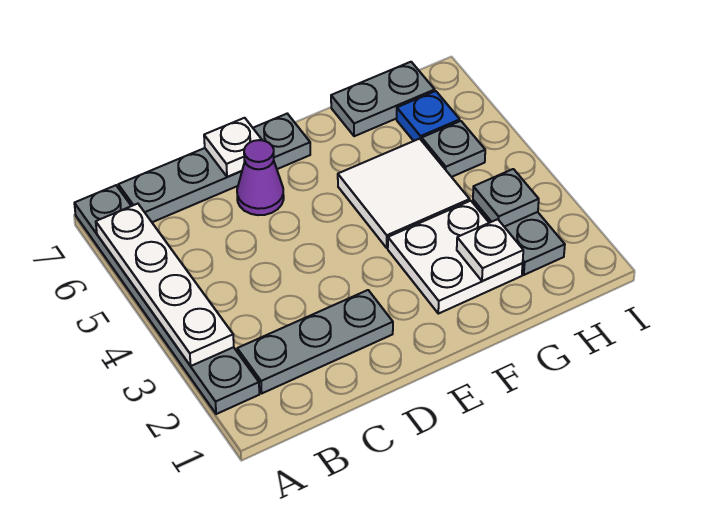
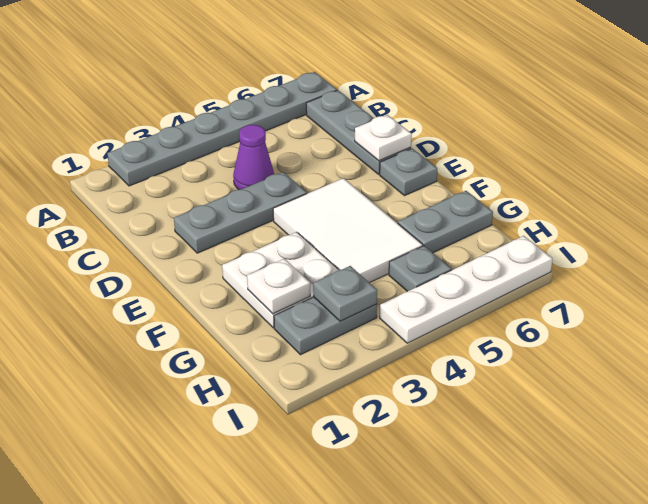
white plate A3:A6 level 2 -> white plate I4:I7 level 1
grey plate B2:D2 level 1 -> grey plate D2:D4 level 1
purple cone D6 level 1 -> purple cone C4 level 1
white tile F4:G5 level 1 -> white tile E4:G5 level 1
grey plate G7:H7 level 1 -> grey plate G6:G7 level 1
blue plate H6 level 1 -> none

